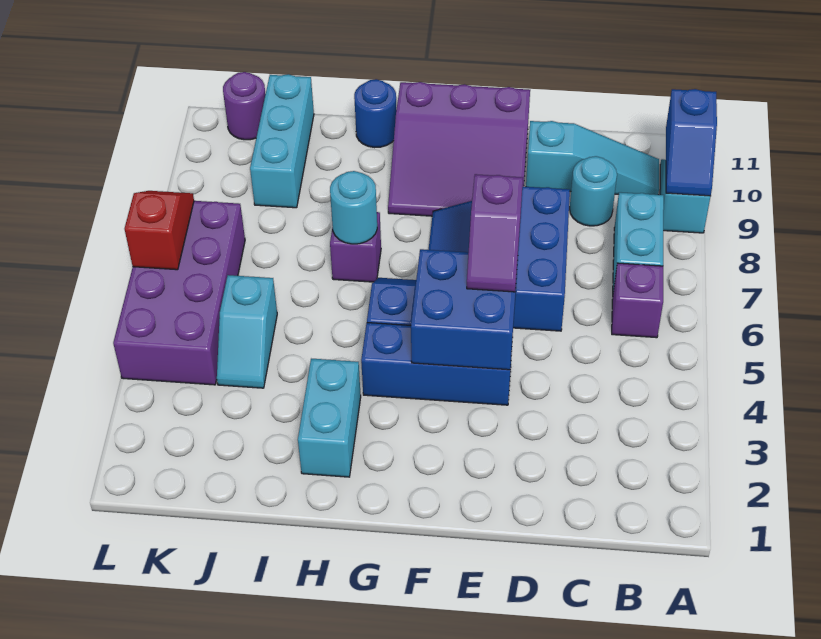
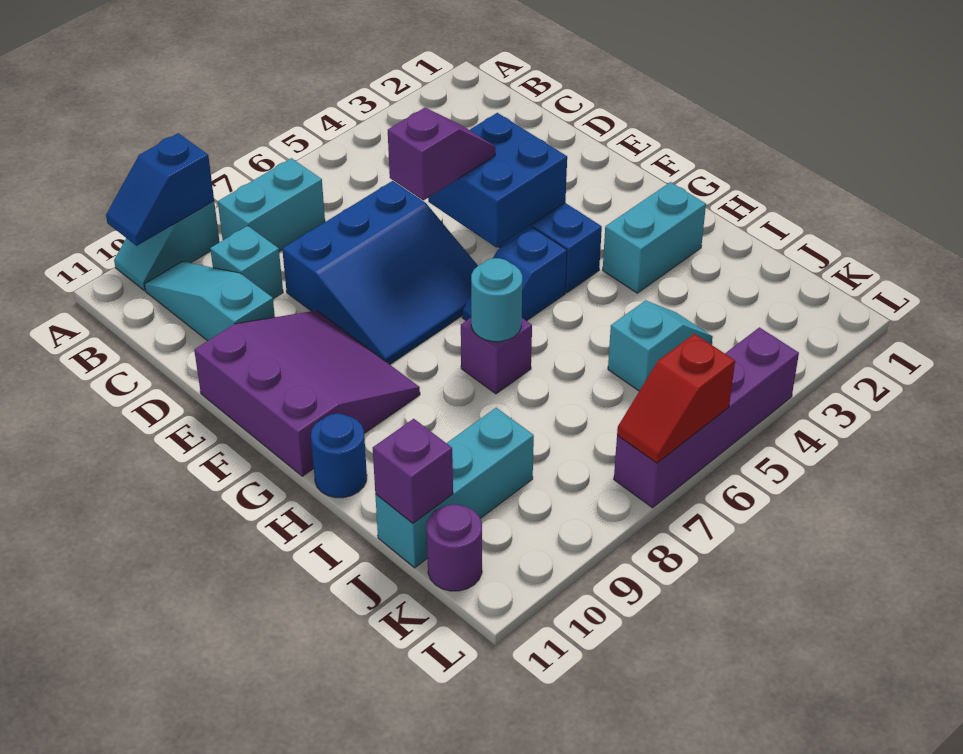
blue slope A9:A10 level 2 top 10 -> blue slope A9:A10 level 2 top 9
purple brick B6 level 1 -> purple brick J11 level 2
cyan round brick C9 level 1 -> cyan brick C9 level 1
purple brick K4:L7 level 1 -> purple brick L4:L7 level 1

